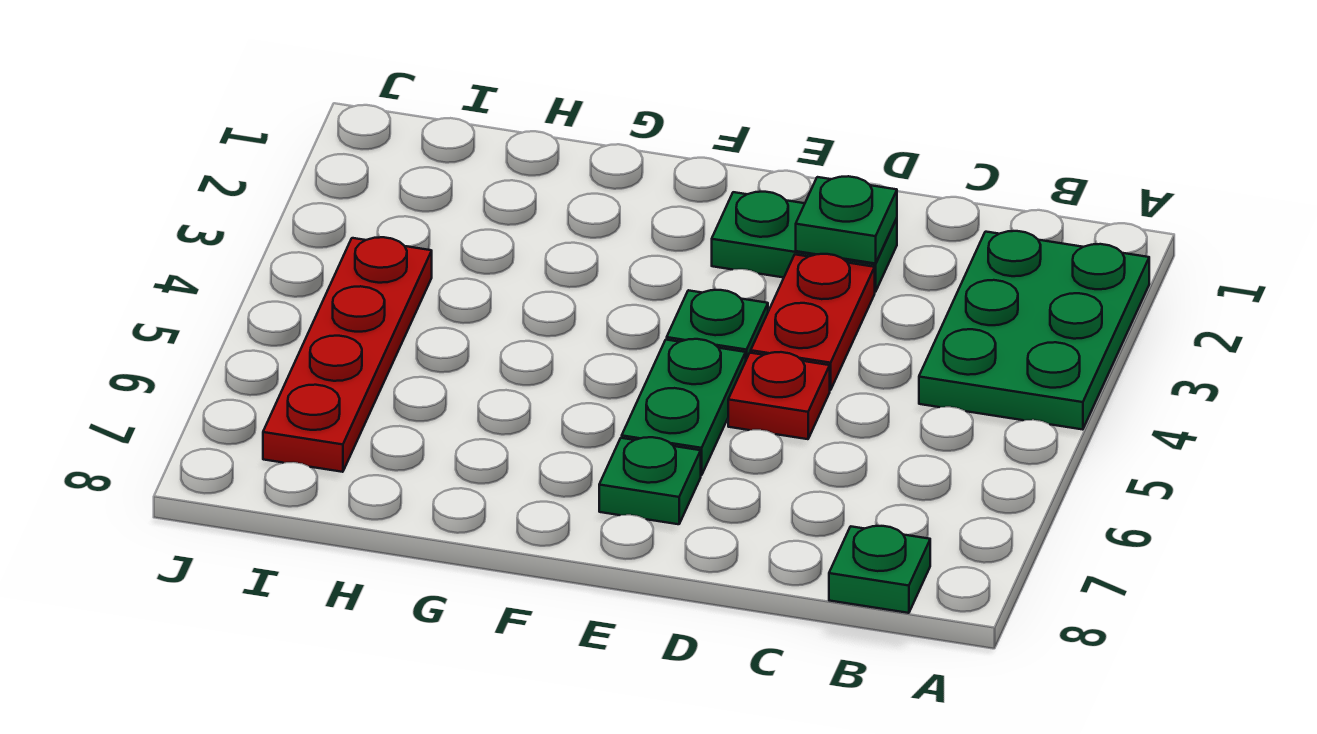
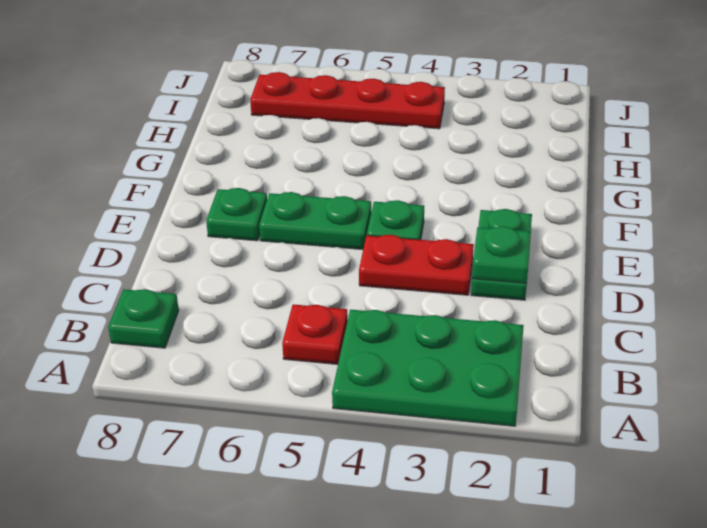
red plate D5 level 1 -> red plate B5 level 1

